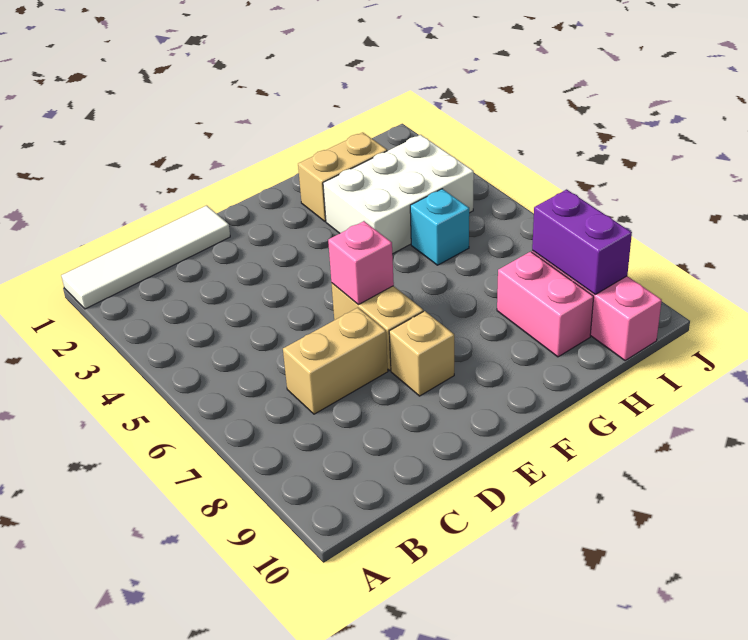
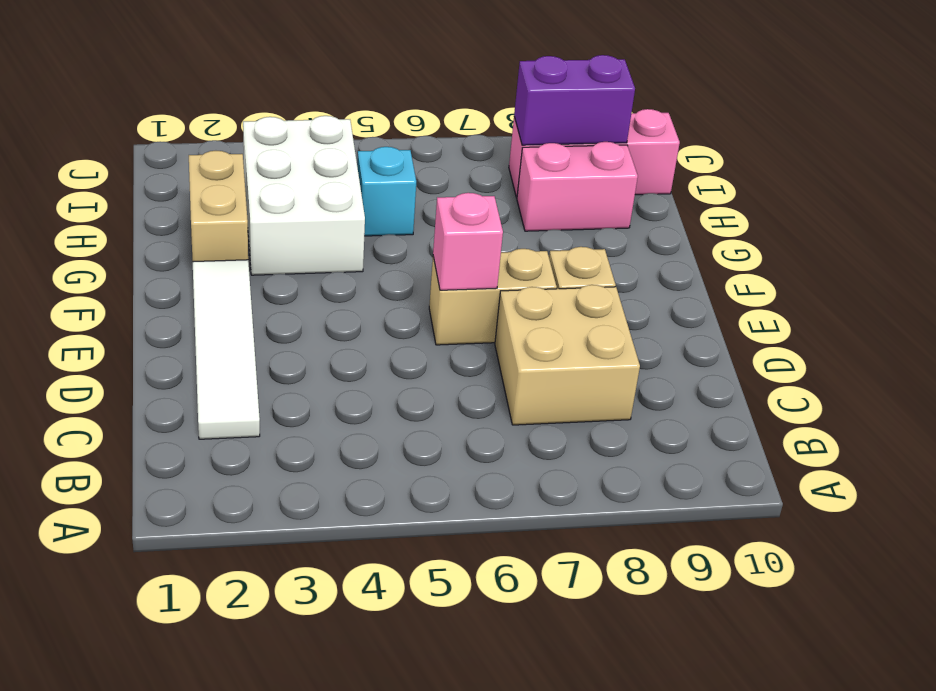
white tile A1:D1 level 1 -> white tile C2:F2 level 1
tan brick C7:D7 level 1 -> tan brick C7:D8 level 1

